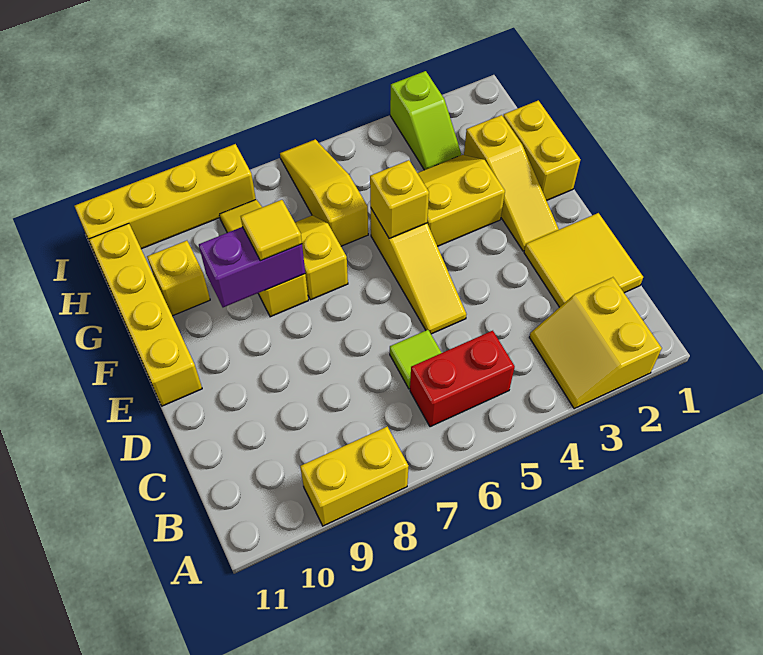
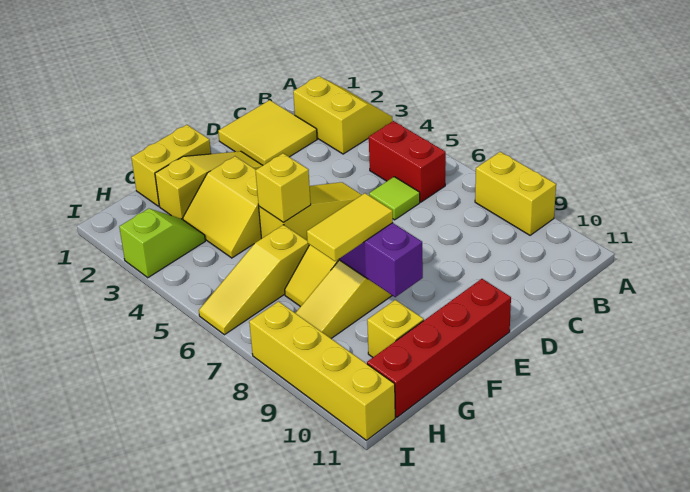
yellow slope A2:B3 level 1 top 2 -> yellow slope A2:B3 level 1 top B
yellow brick E11:H11 level 1 -> red brick E11:H11 level 1
yellow tile F8 level 3 -> yellow tile F8:G8 level 3

